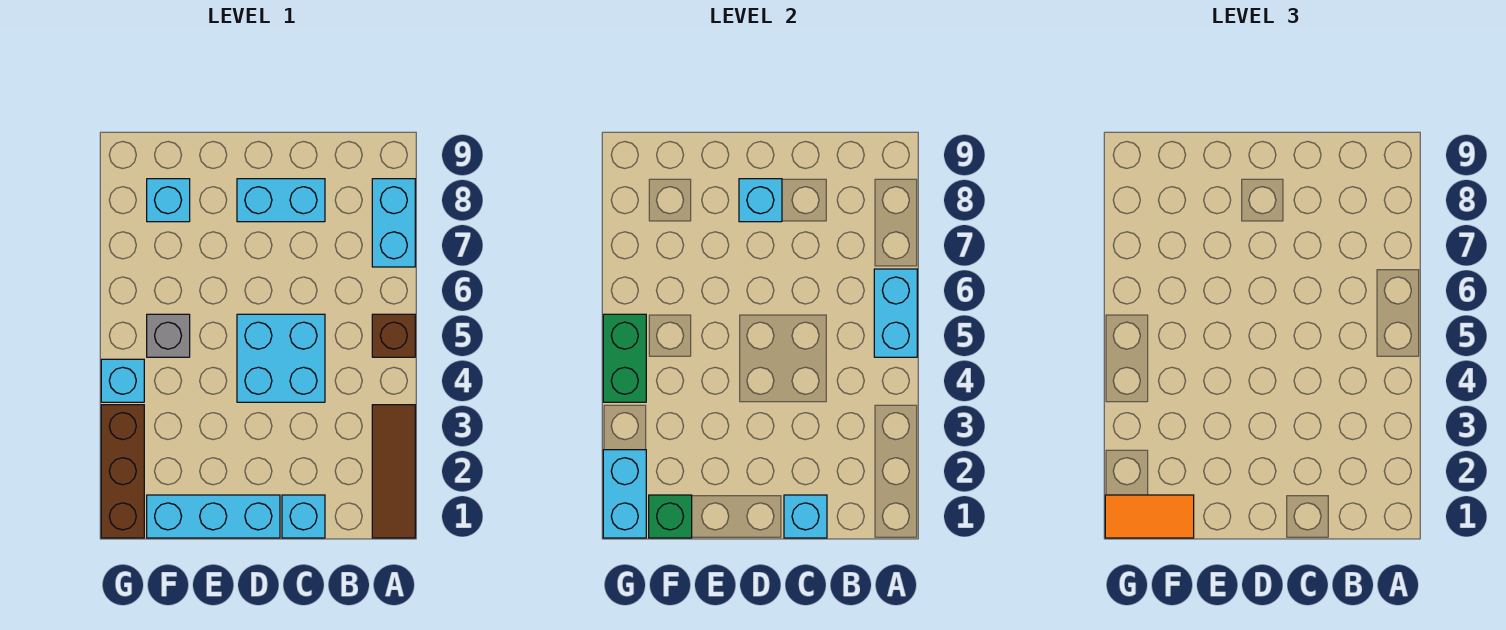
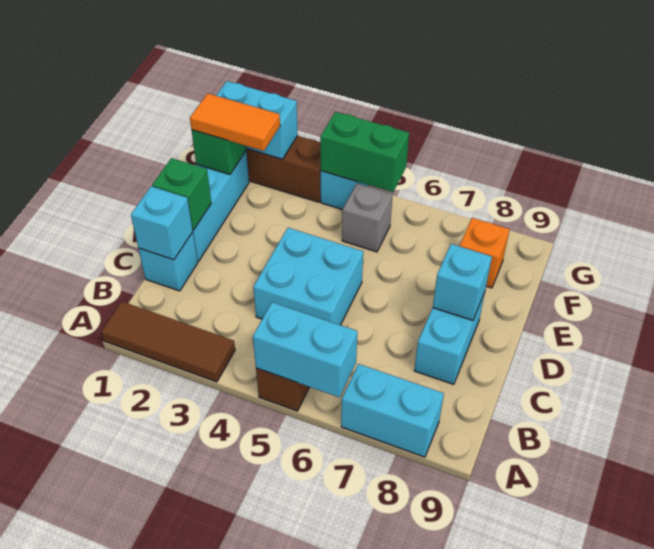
none -> green brick D1 level 2
orange tile F1:G1 level 3 -> orange tile F1:F2 level 3
cyan brick F8 level 1 -> orange brick F8 level 1

